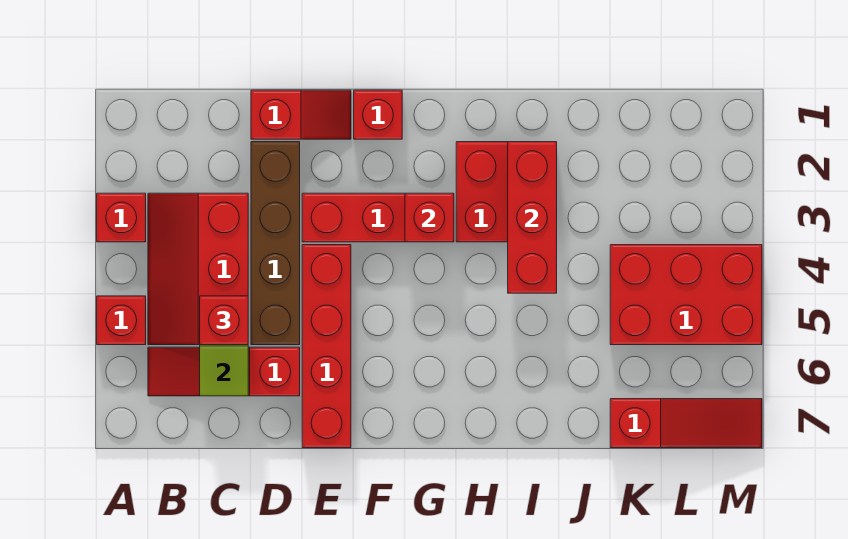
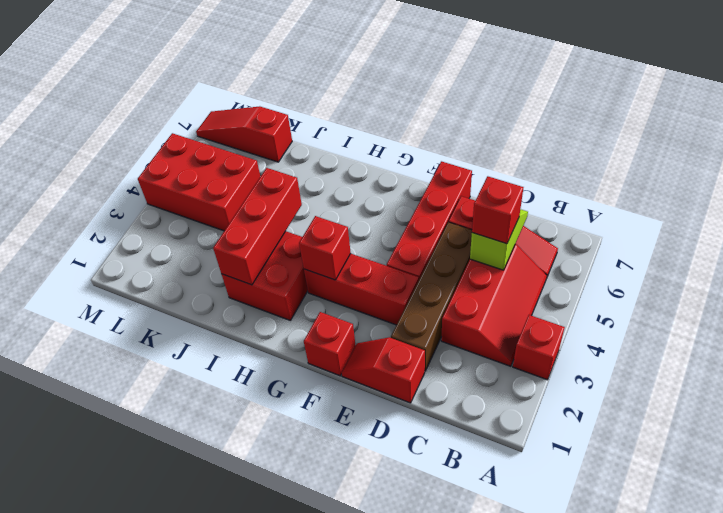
red brick A5 level 1 -> none

